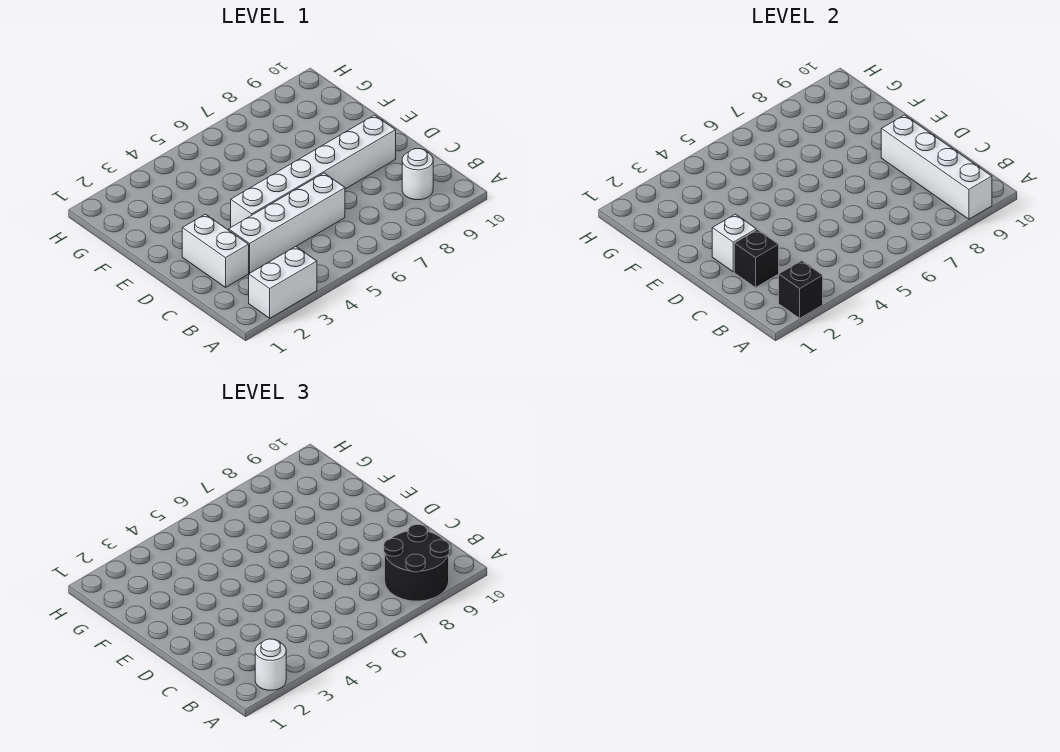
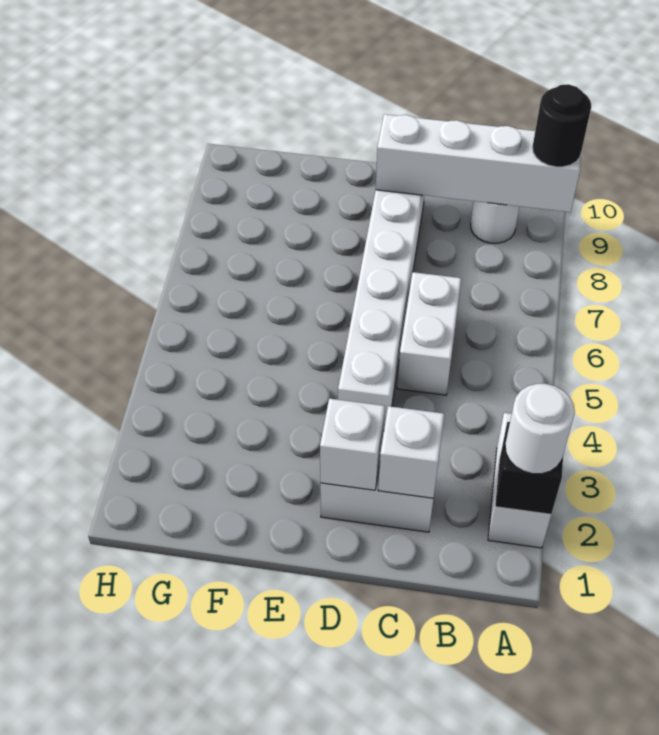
black round brick A8:B9 level 3 -> black round brick A9 level 3
black brick C2 level 2 -> white brick C2 level 2
white brick C3:C6 level 1 -> white brick C5:C6 level 1

